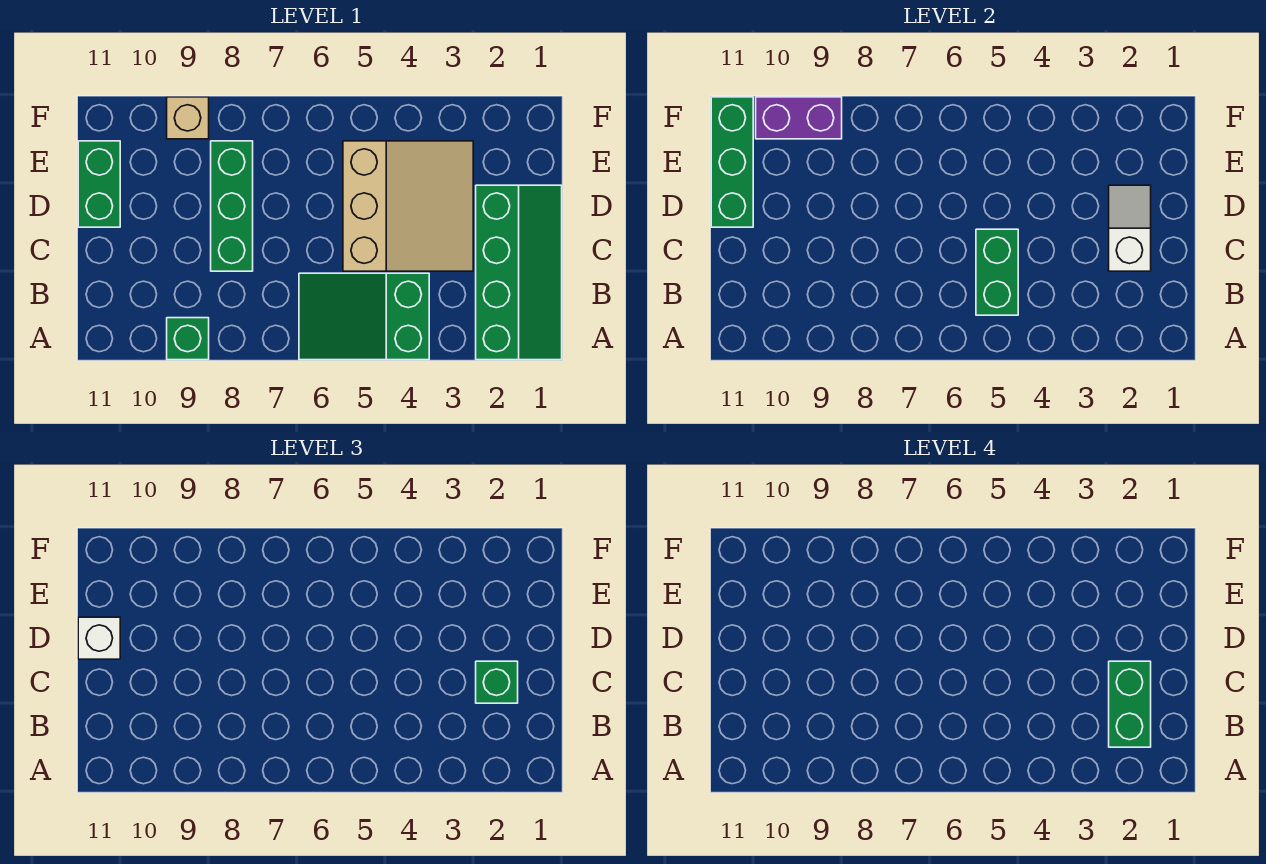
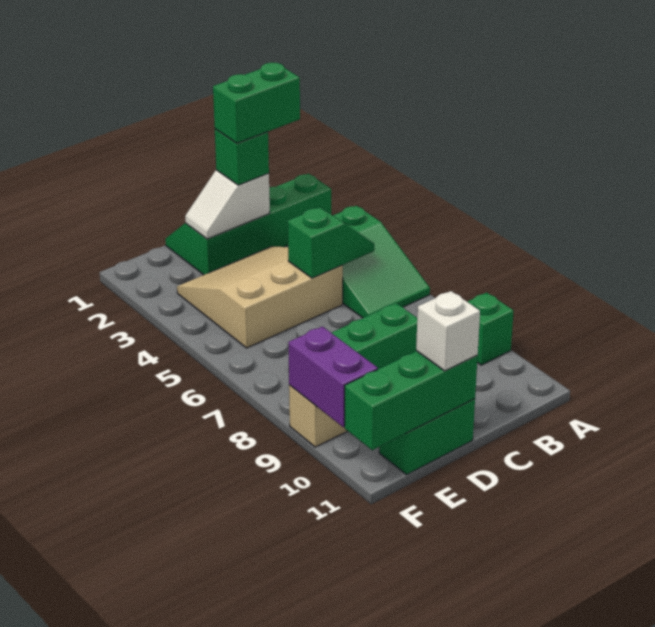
green brick B5:C5 level 2 -> green slope B5:C5 level 2 top C

